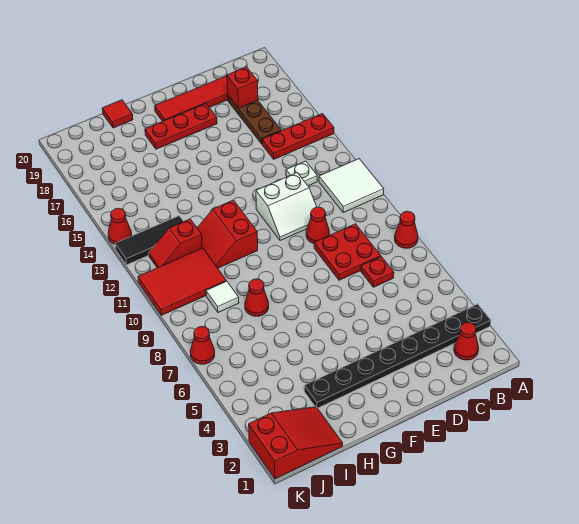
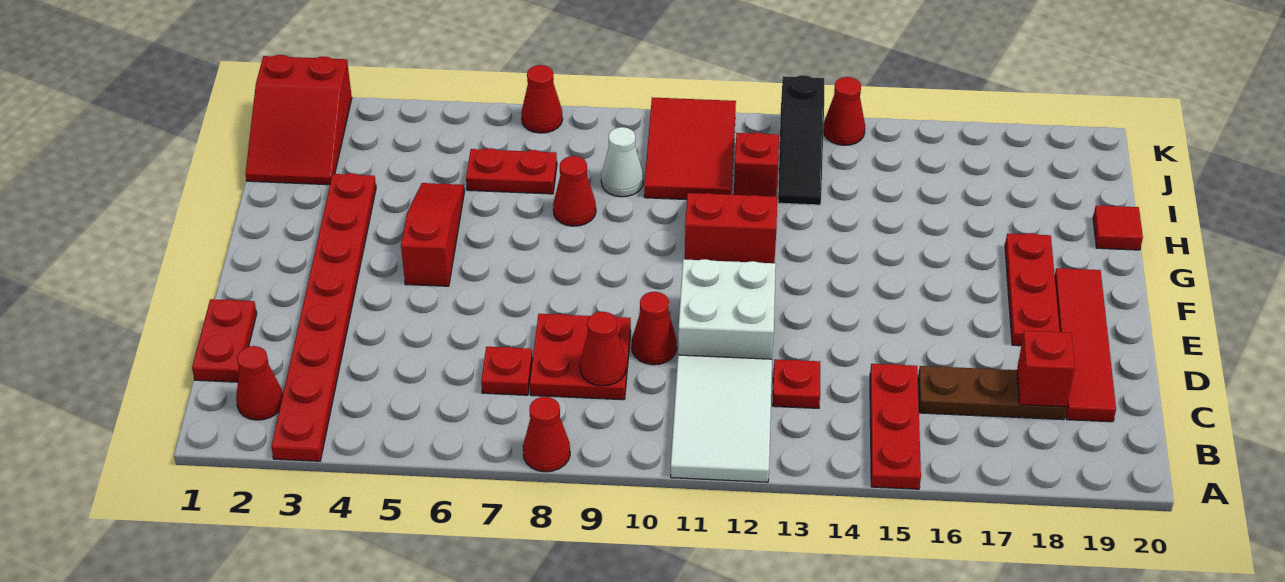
black plate A3:H3 level 1 -> red plate A3:H3 level 1
white tile A11:B12 level 1 -> white tile A11:C12 level 1
none -> red plate C1:D1 level 1
none -> red cone C9 level 2
white plate C13 level 1 -> red plate C13 level 1
white slope D11:E12 level 1 top 12 -> white brick D11:E12 level 1
none -> red slope F5:H5 level 1 top F
none -> red plate I6:I7 level 1
white tile I9 level 1 -> white cone I9 level 1
black tile I13:K13 level 1 -> black slope I13:K13 level 1 top K

